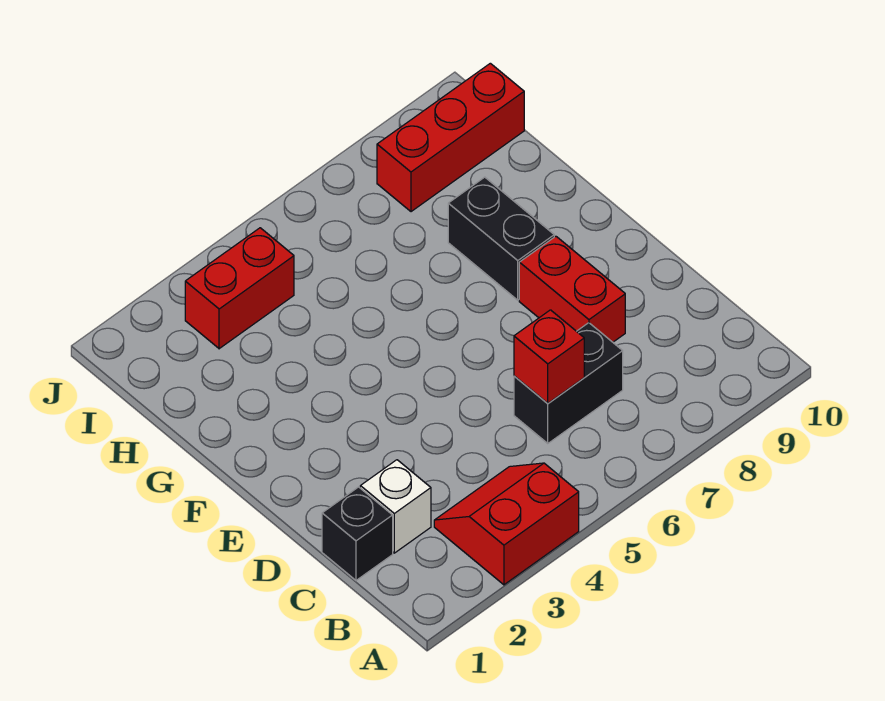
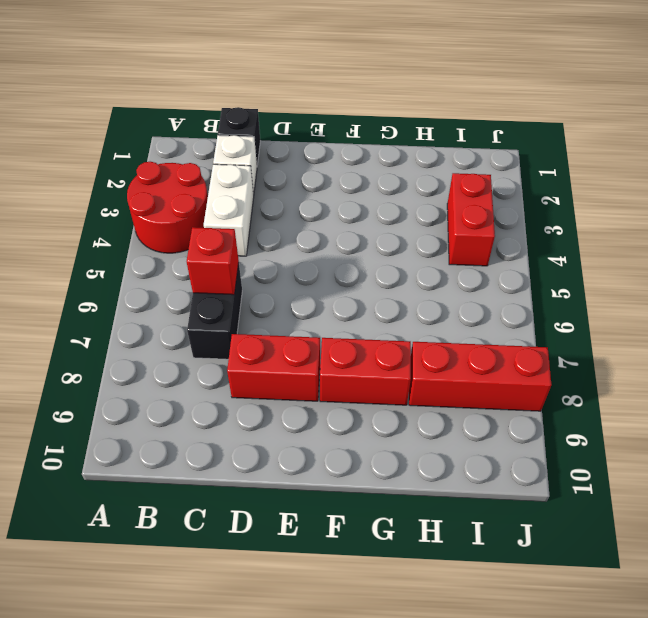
red slope A3:B4 level 1 top A -> red round brick A3:B4 level 1
none -> white brick C3:C4 level 1
black brick F8:G8 level 1 -> red brick F8:G8 level 1
red brick I8:I10 level 1 -> red brick H8:J8 level 1

